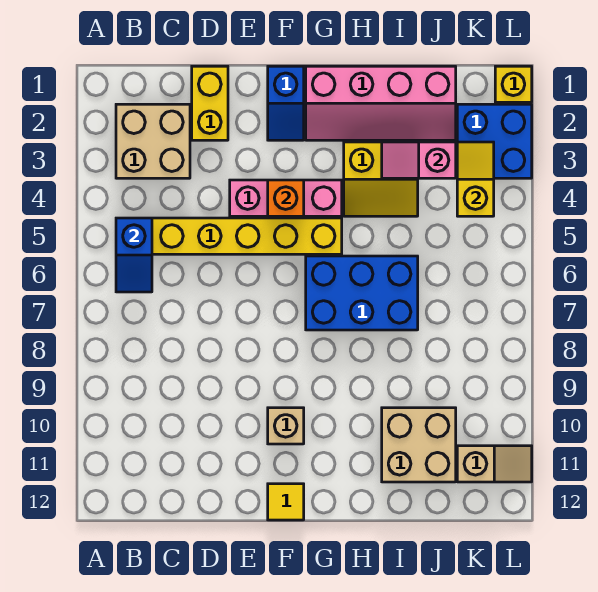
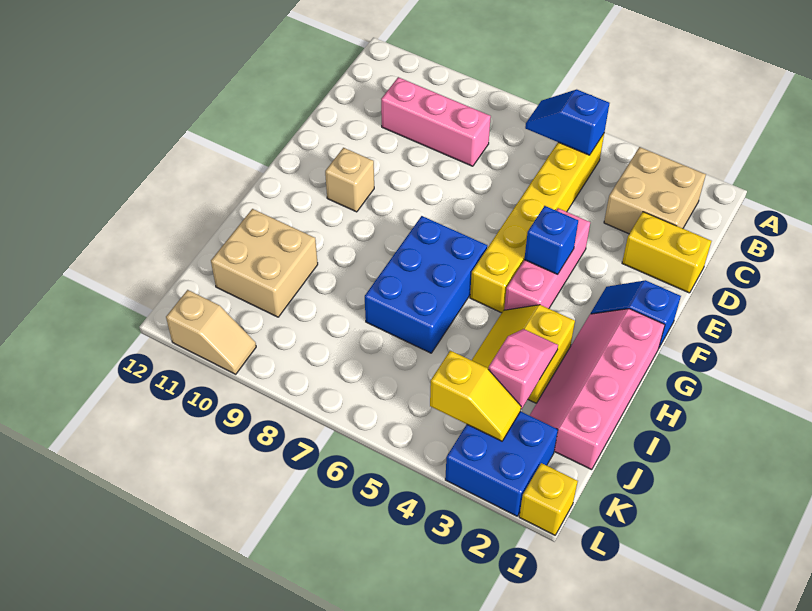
none -> pink brick C8:C10 level 1
orange brick F4 level 2 -> blue brick F4 level 2
yellow tile F12 level 1 -> none
tan slope K11:L11 level 1 top K -> tan slope L10:L11 level 1 top 11

